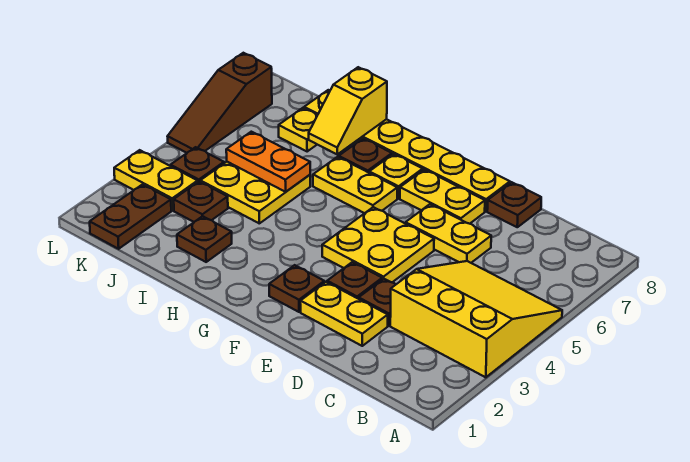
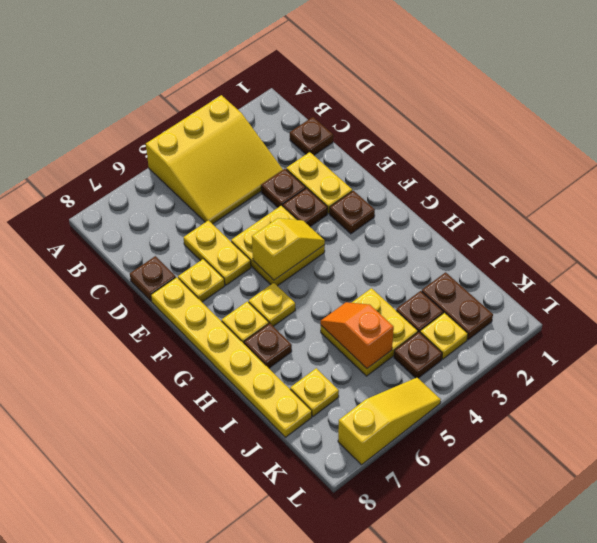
yellow slope A3:C5 level 1 top 3 -> yellow slope A3:C5 level 1 top A
yellow plate E7:F7 level 1 -> yellow plate E7 level 1
yellow plate G6:H6 level 1 -> yellow plate G6 level 1
brown plate I2 level 1 -> brown plate C1 level 1
orange plate I5:J5 level 2 -> orange slope I5:J5 level 2 top J
yellow slope I7:I8 level 2 top 8 -> yellow slope F4:F5 level 2 top 5
brown plate K1:K2 level 1 -> brown plate J2:K2 level 1
yellow plate K3:L3 level 1 -> yellow plate K3 level 1
brown slope L5:L7 level 1 top 7 -> yellow slope L5:L7 level 1 top 7

